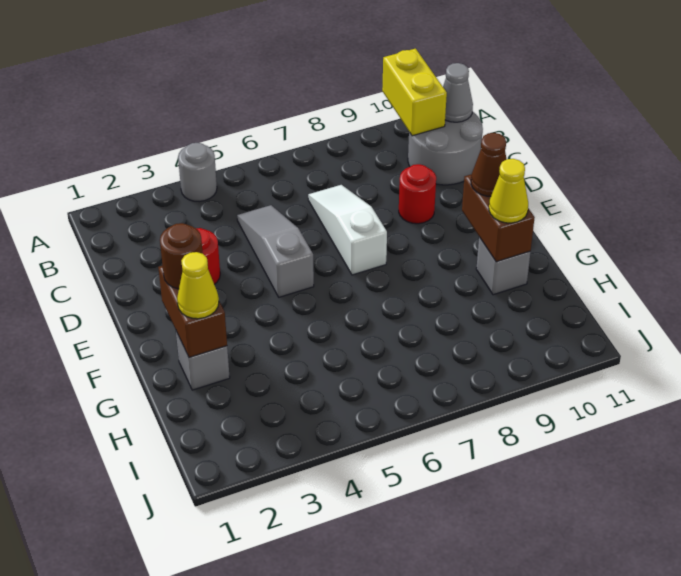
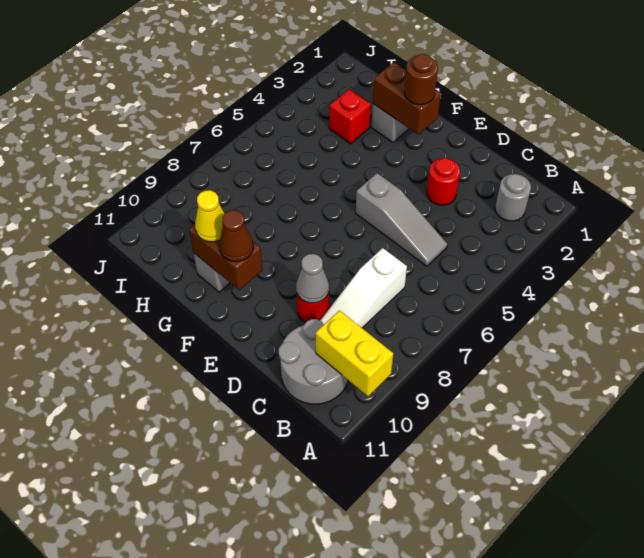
grey round brick A4 level 1 -> grey round brick B2 level 1
grey cone B11 level 2 -> grey cone D9 level 2
white slope C7:E7 level 1 top E -> white slope C7:C9 level 1 top 7
yellow cone G2 level 3 -> none
none -> red brick H3 level 1

